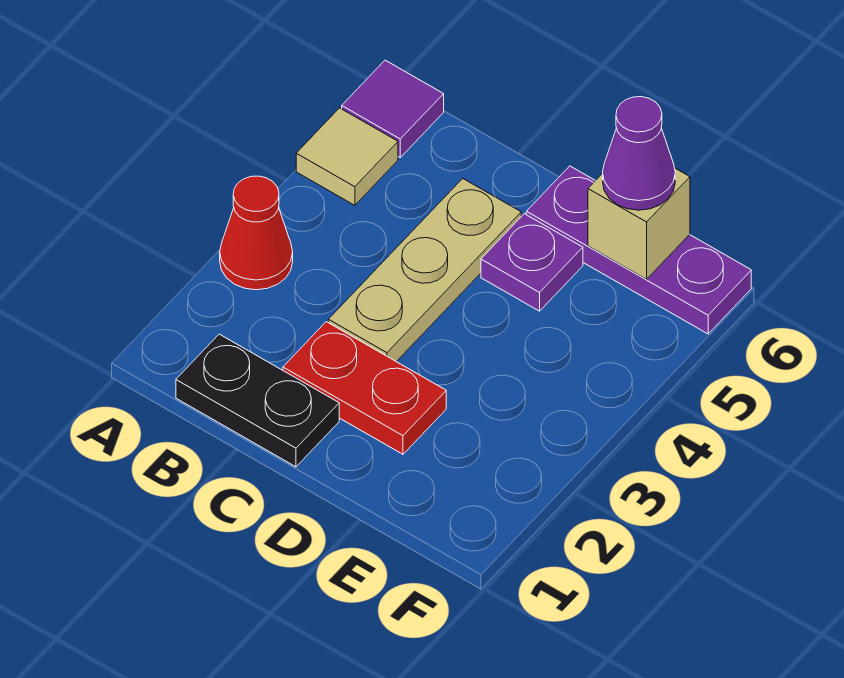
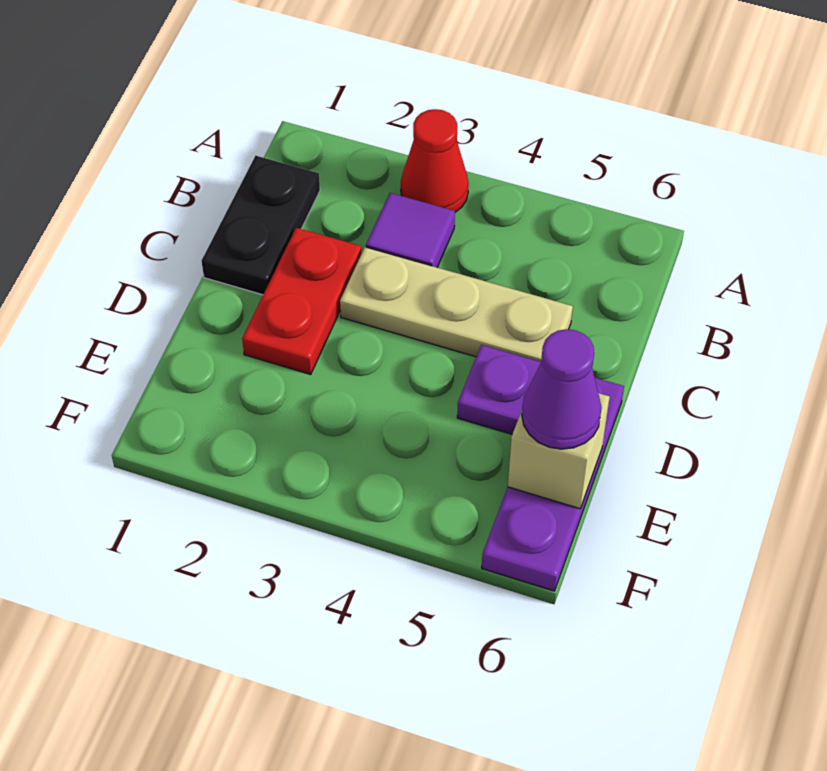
tan tile A5 level 1 -> none
purple tile A6 level 1 -> purple tile B3 level 1

